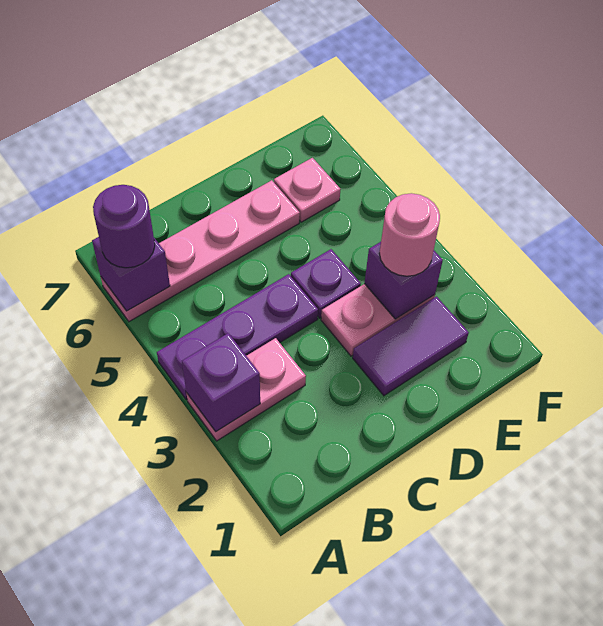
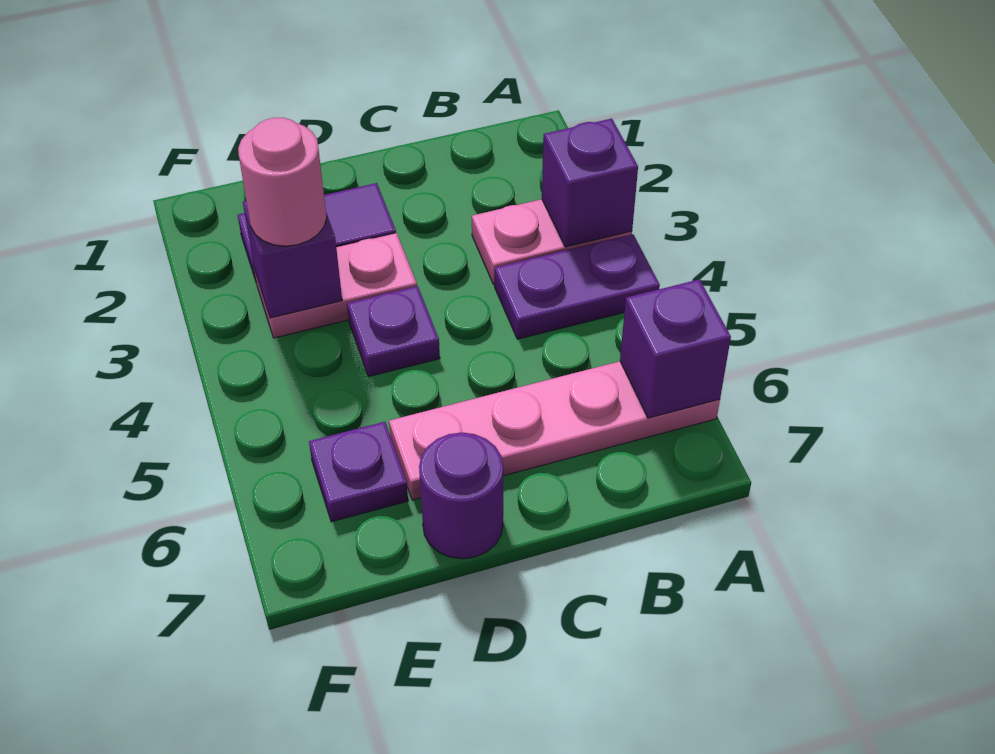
purple plate A4:C4 level 1 -> purple plate A4:B4 level 1
purple round brick A6 level 3 -> purple round brick D7 level 1
pink plate E6 level 1 -> purple plate E6 level 1

